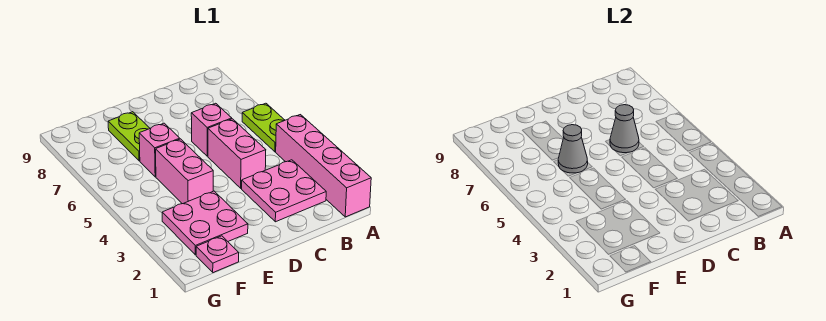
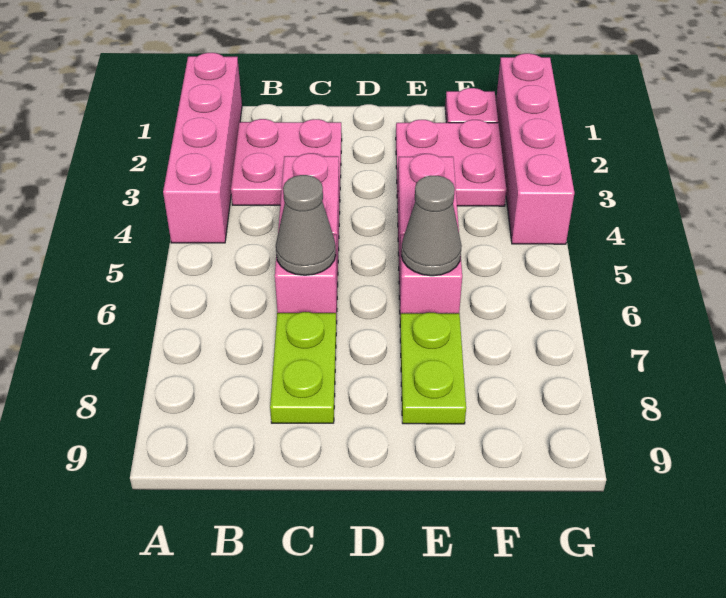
lime plate A5:A6 level 1 -> lime plate C7:C8 level 1
none -> pink brick G1:G4 level 1

